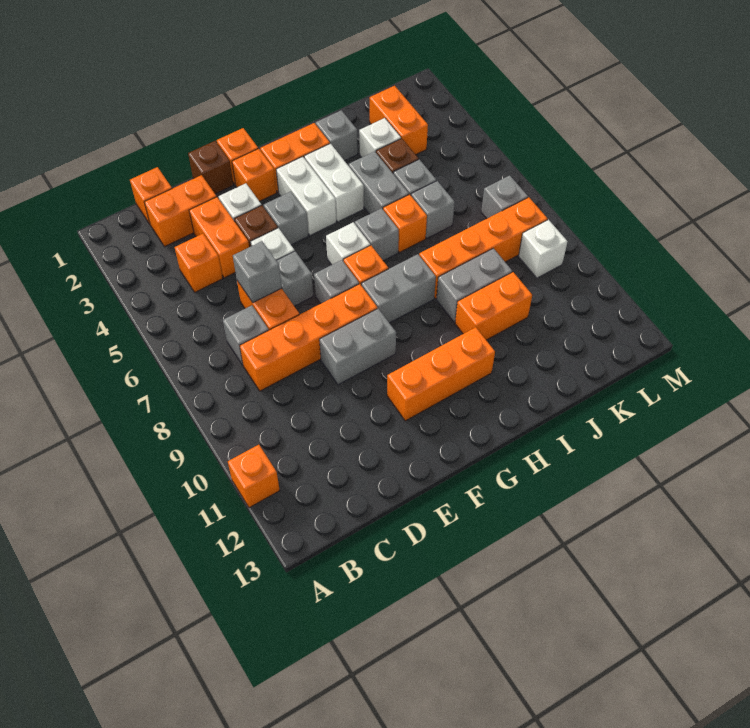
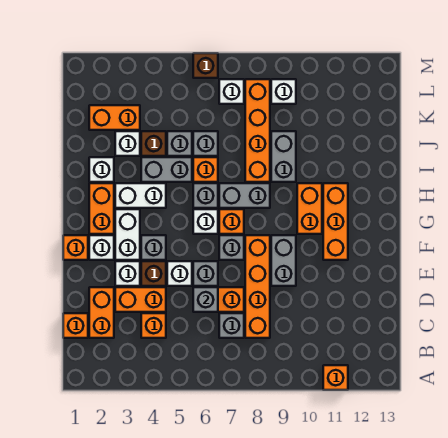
brown brick E1 level 1 -> brown brick M6 level 1
orange brick F2 level 1 -> white brick F2 level 1
white brick G3:G4 level 1 -> white brick F3:G3 level 1
grey brick G8:H8 level 1 -> grey brick H7:H8 level 1
grey brick I2 level 1 -> white brick I2 level 1
orange brick I10:J10 level 1 -> orange brick G10:H10 level 1
grey brick L7 level 1 -> white brick L7 level 1

